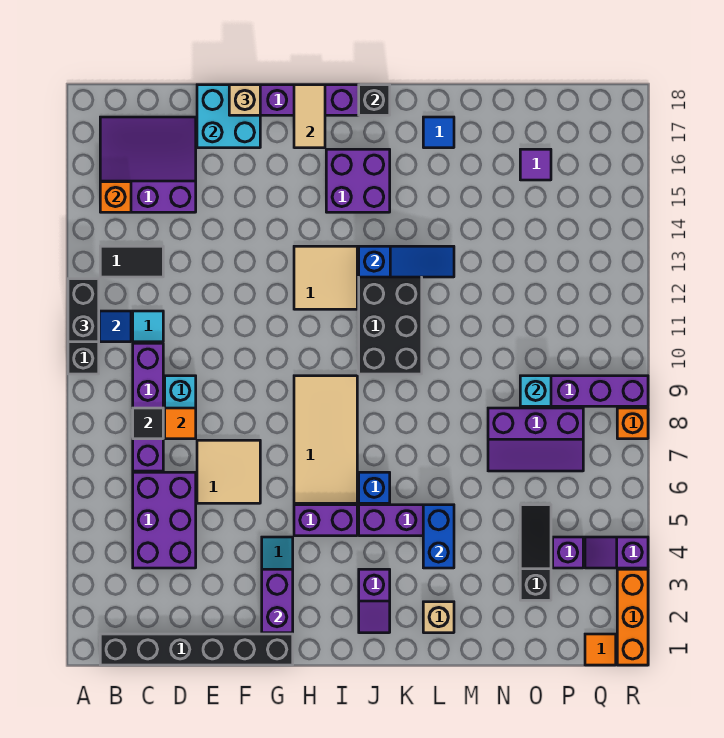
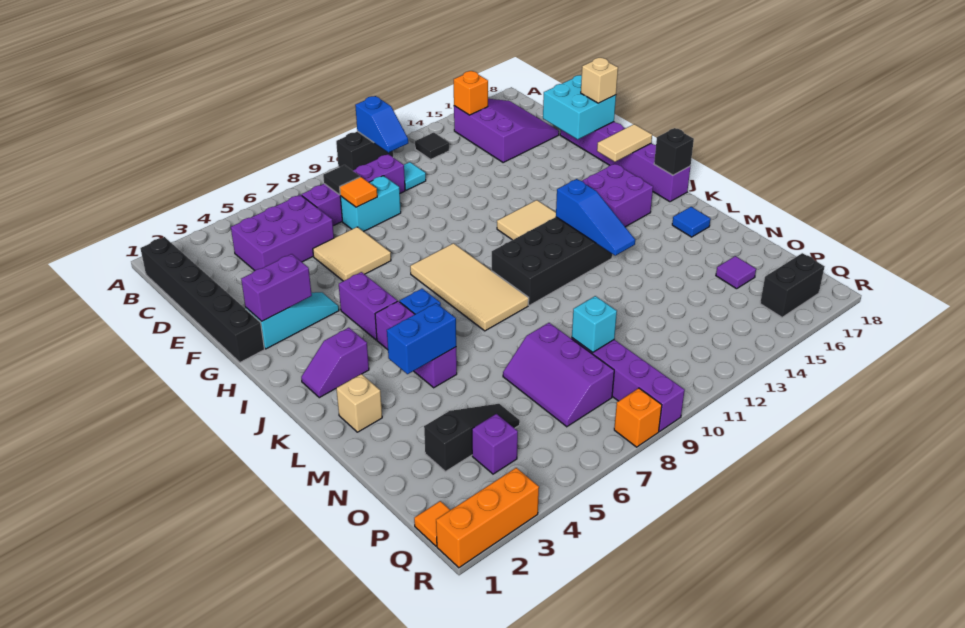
black brick A11:A12 level 3 -> black brick Q16:Q17 level 1
black tile B13:C13 level 1 -> black tile B13 level 1
tan tile H6:I9 level 1 -> tan tile H8:K9 level 1
purple slope Q4:R4 level 1 top R -> none

